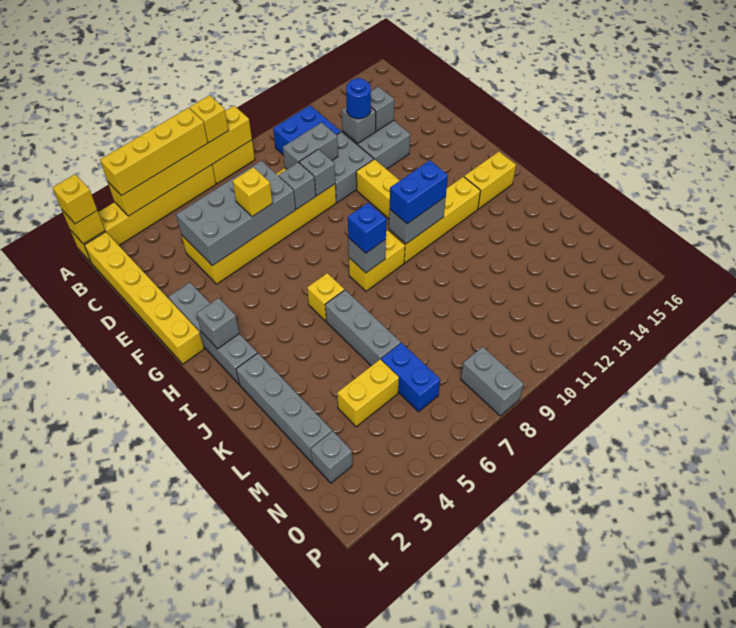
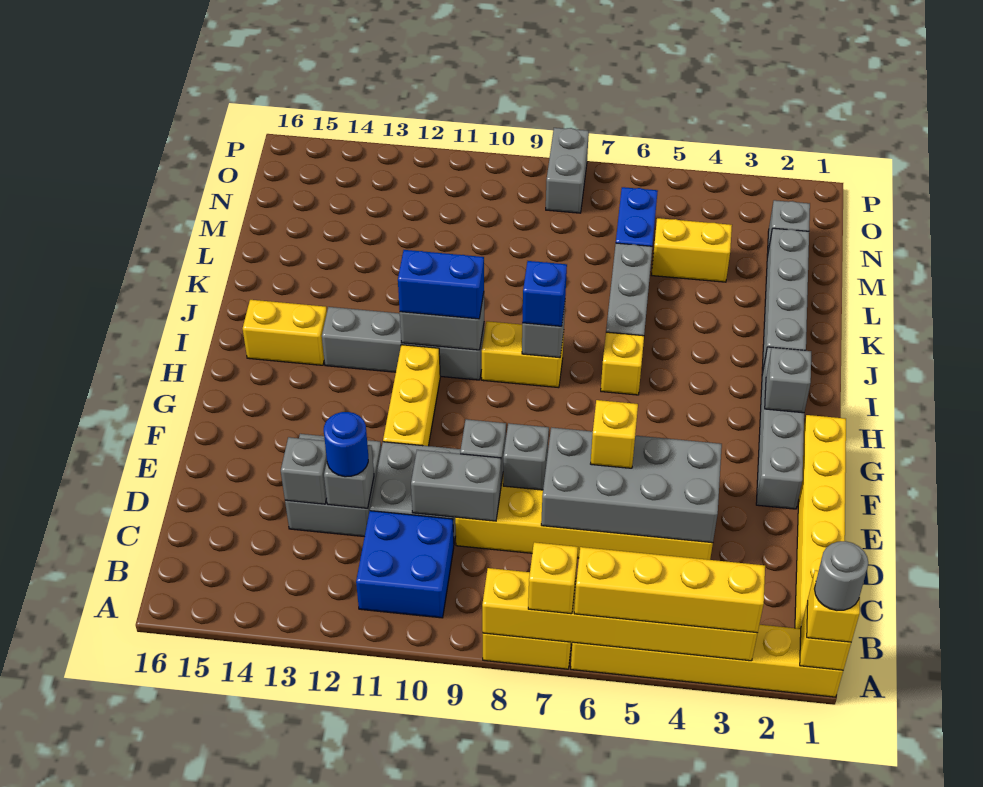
none -> grey round brick A1 level 4
yellow brick I10:I13 level 1 -> grey brick I10:I13 level 1

